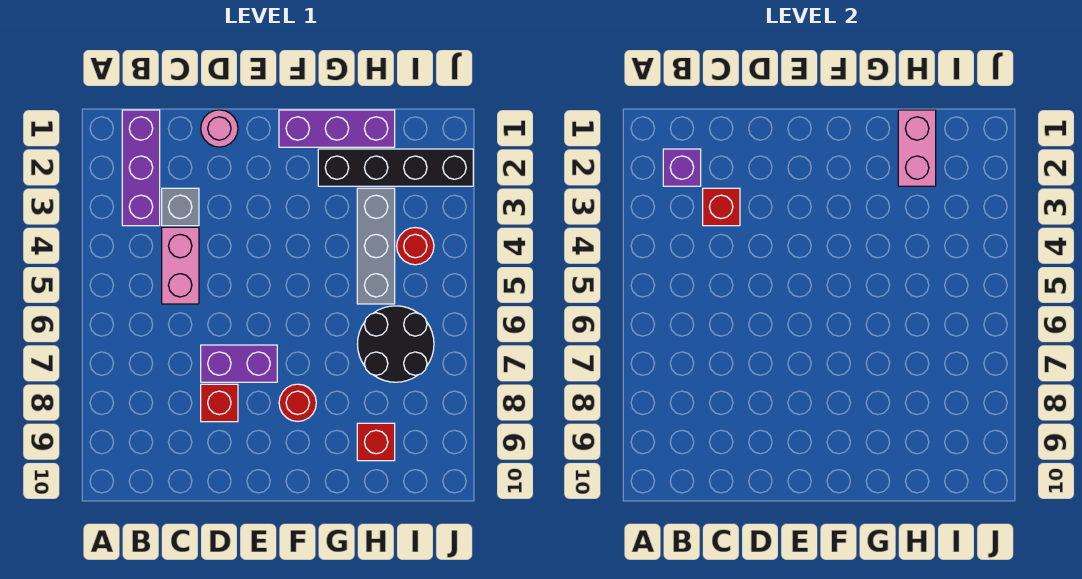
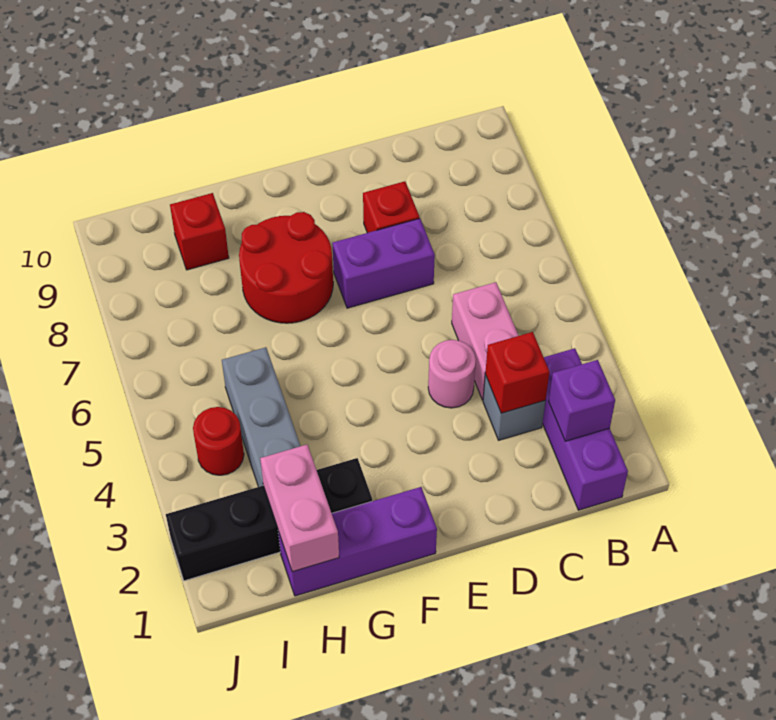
pink round brick D1 level 1 -> pink round brick D4 level 1
red round brick F8 level 1 -> red round brick F7:G8 level 1
black round brick H6:I7 level 1 -> none

